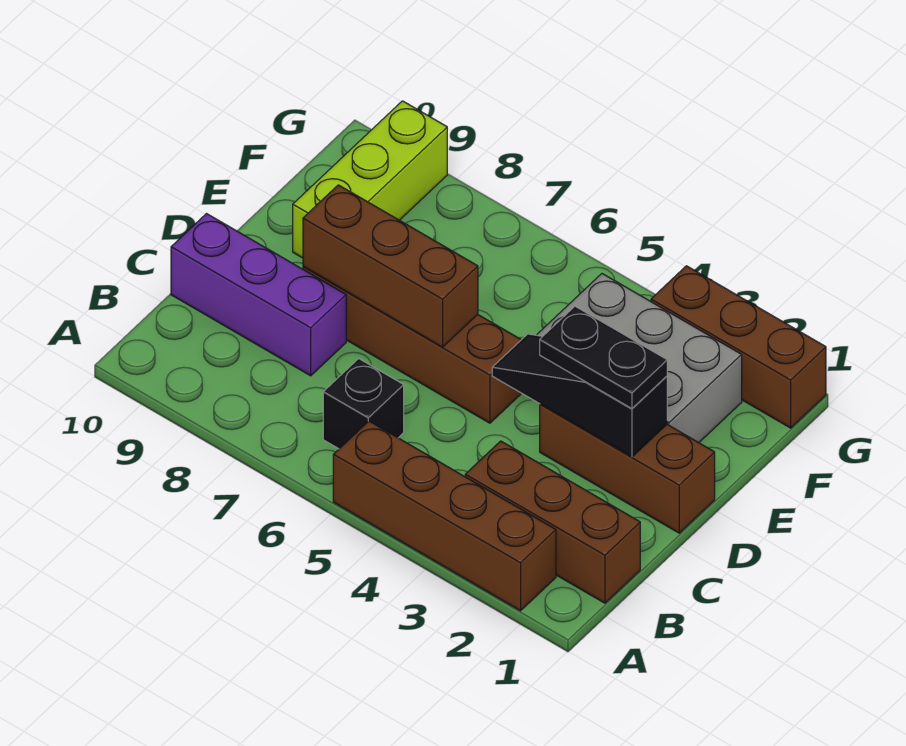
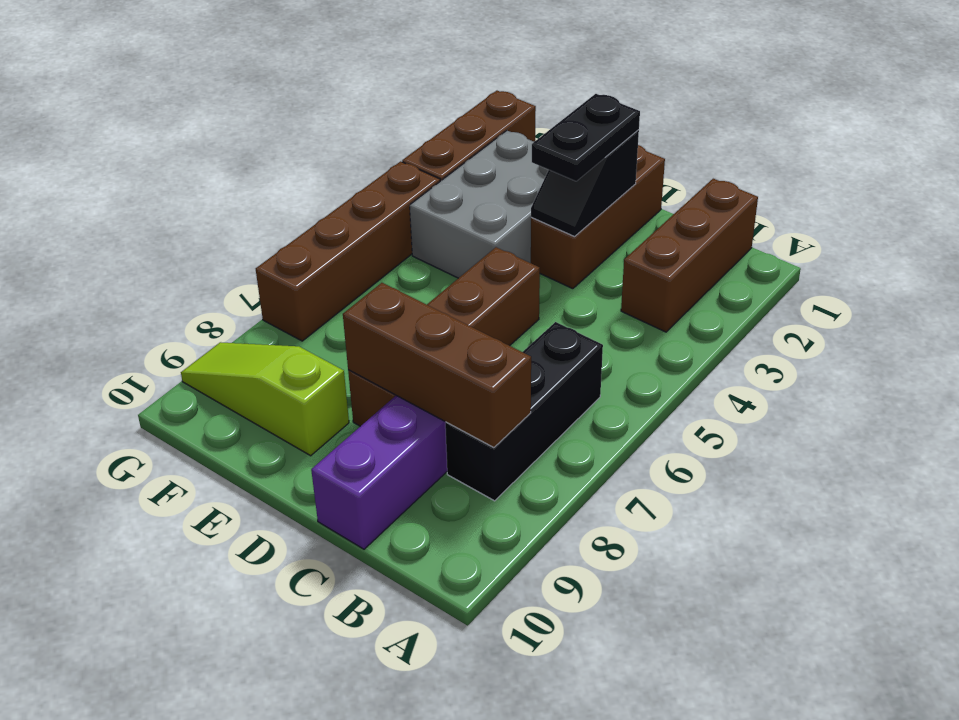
brown brick A2:A5 level 1 -> brown brick G4:G7 level 1
black brick B6 level 1 -> black brick B6:B8 level 1
black slope D2:D4 level 2 top 2 -> black slope D2:D3 level 2 top 2
brown brick D6:D8 level 2 -> brown brick B8:D8 level 2
lime brick E9:G9 level 1 -> lime slope E9:G9 level 1 top E

